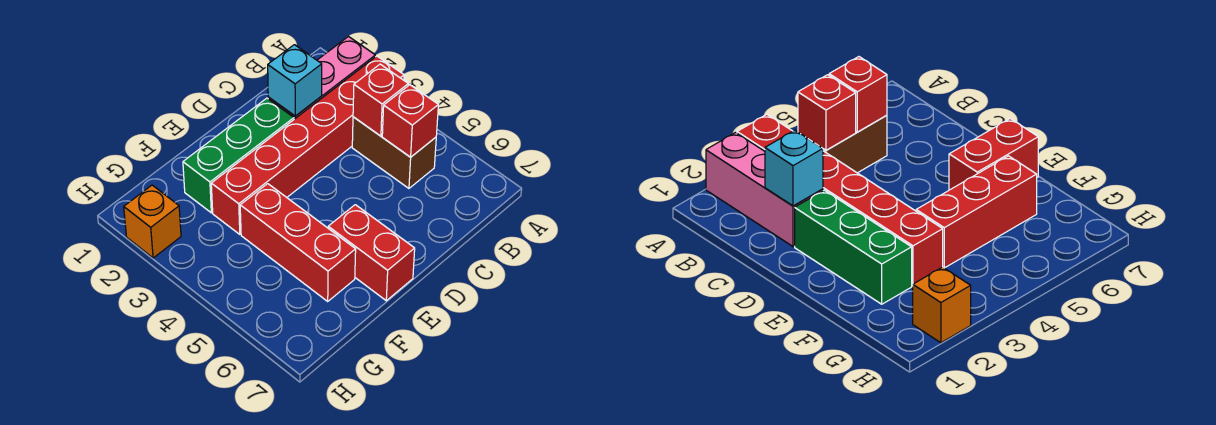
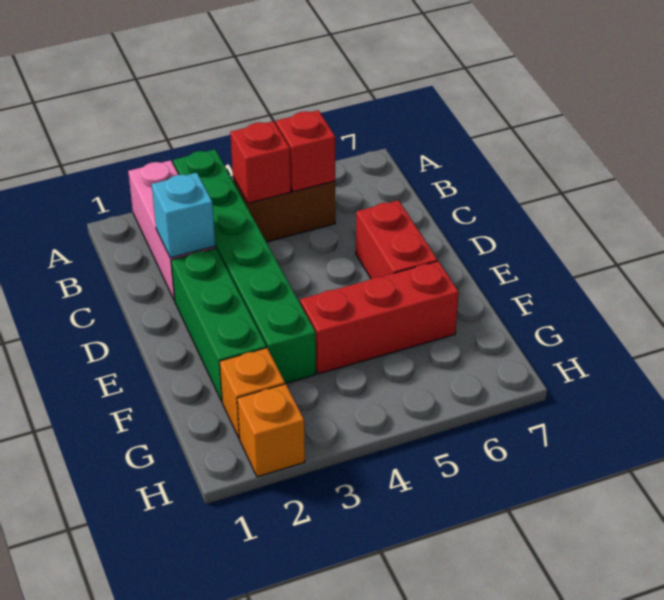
red brick A3:F3 level 1 -> green brick A3:F3 level 1
red brick E6:E7 level 1 -> red brick D6:E6 level 1
none -> orange brick G2 level 1

